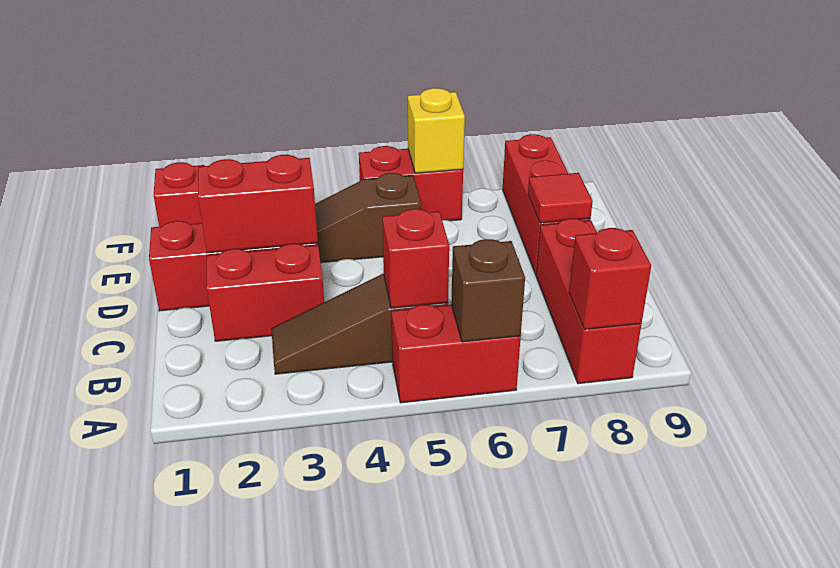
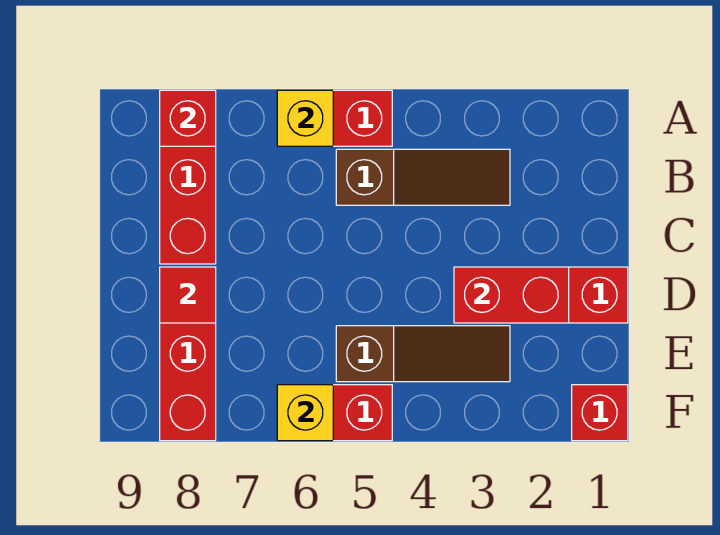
brown brick A6 level 2 -> yellow brick A6 level 2
red brick B5 level 2 -> none
red brick C2:C3 level 1 -> none

